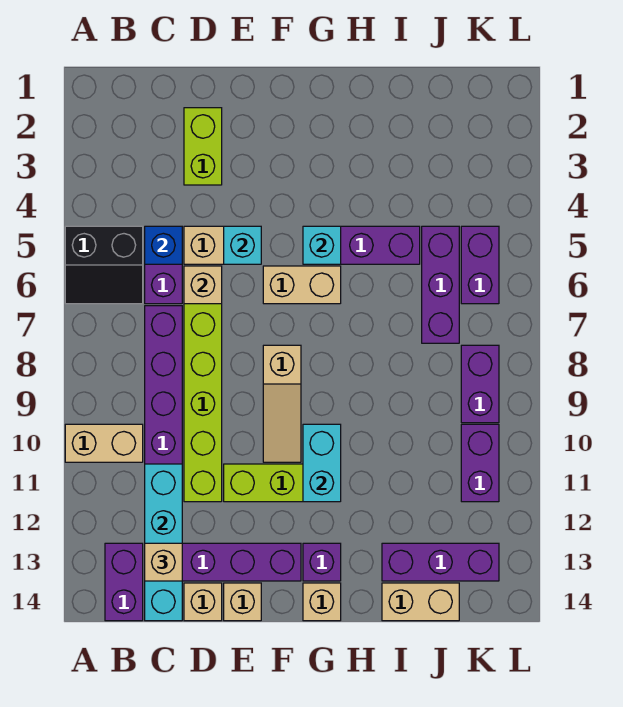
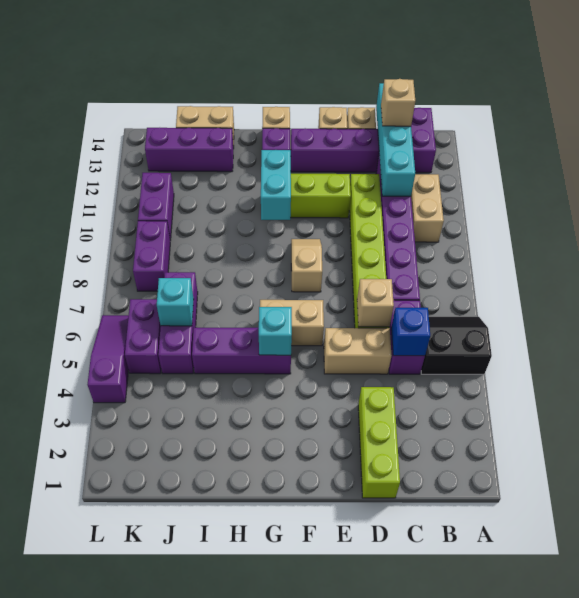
tan brick A10:B10 level 1 -> tan brick B10:B11 level 1
lime brick D2:D3 level 1 -> lime brick D1:D3 level 1
cyan brick E5 level 2 -> cyan brick J6 level 2
tan slope F8:F10 level 1 top 8 -> tan slope F8:F9 level 1 top 8
none -> purple slope L4:L6 level 1 top 4

